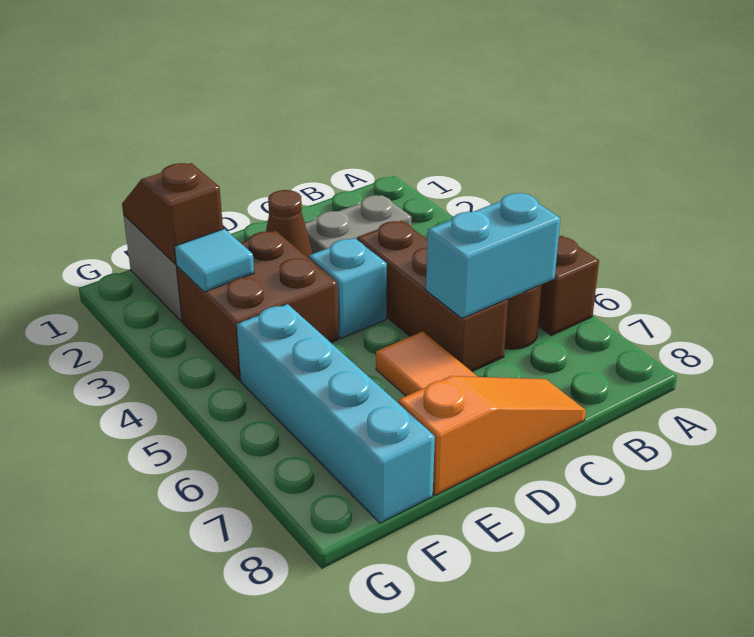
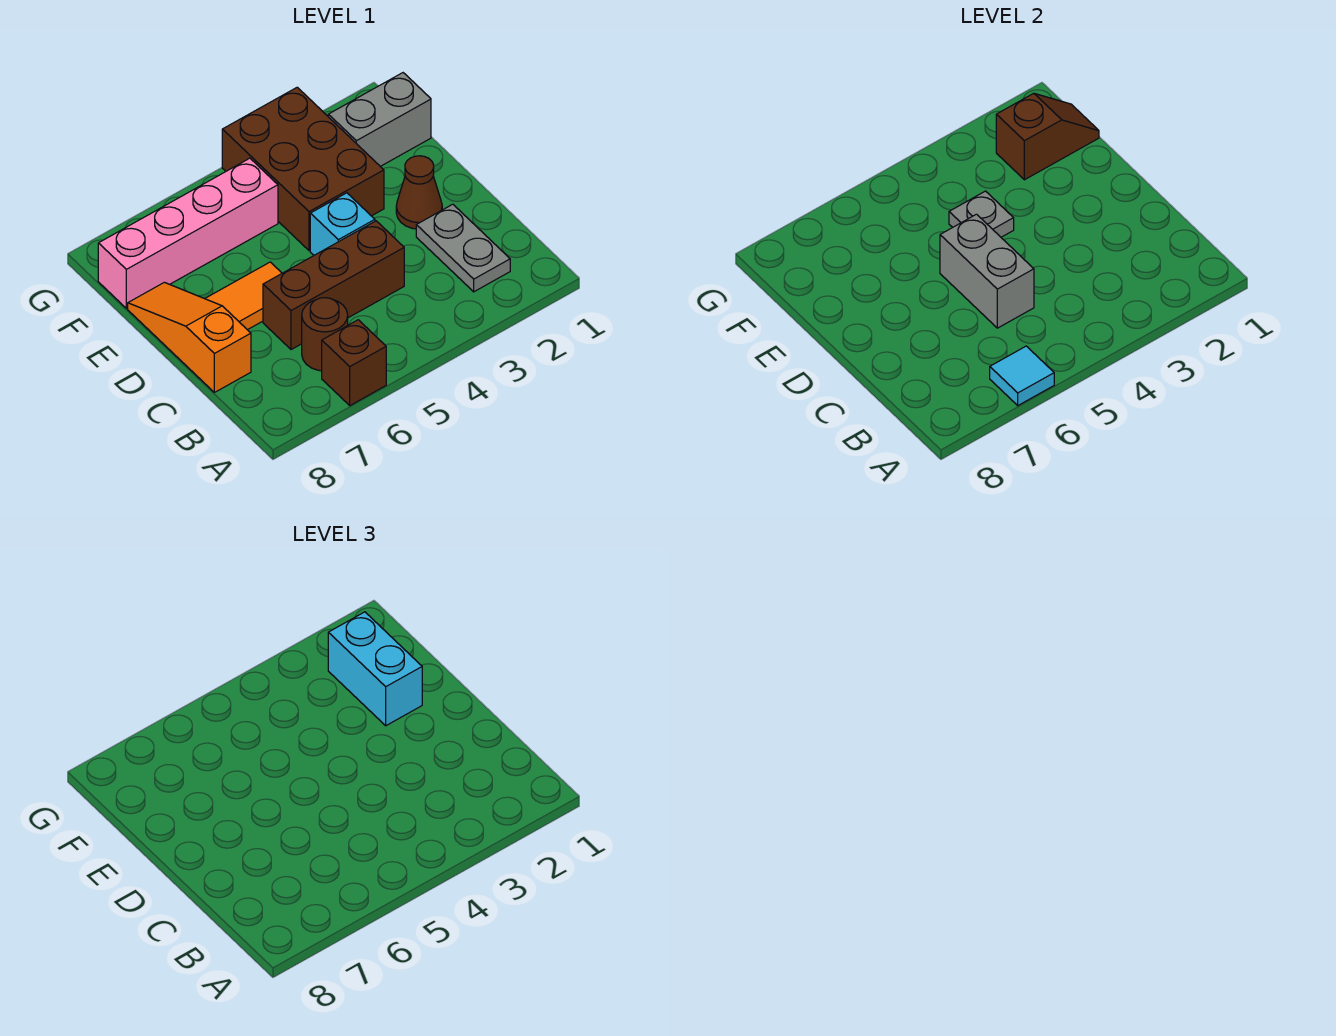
cyan brick B6:C6 level 2 -> cyan brick E2:F2 level 3
none -> grey brick C5:D5 level 2
orange slope C8:E8 level 1 top E -> orange slope C8:E8 level 1 top C
brown brick E3:F4 level 1 -> brown brick E3:G4 level 1
none -> grey plate E4 level 2
cyan tile F3 level 2 -> cyan tile A6 level 2
cyan brick F5:F8 level 1 -> pink brick F5:F8 level 1

